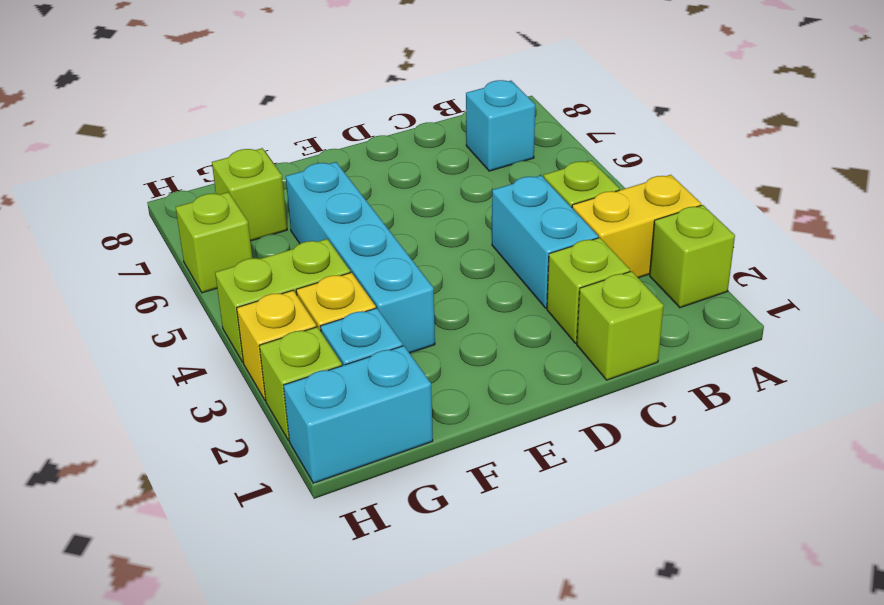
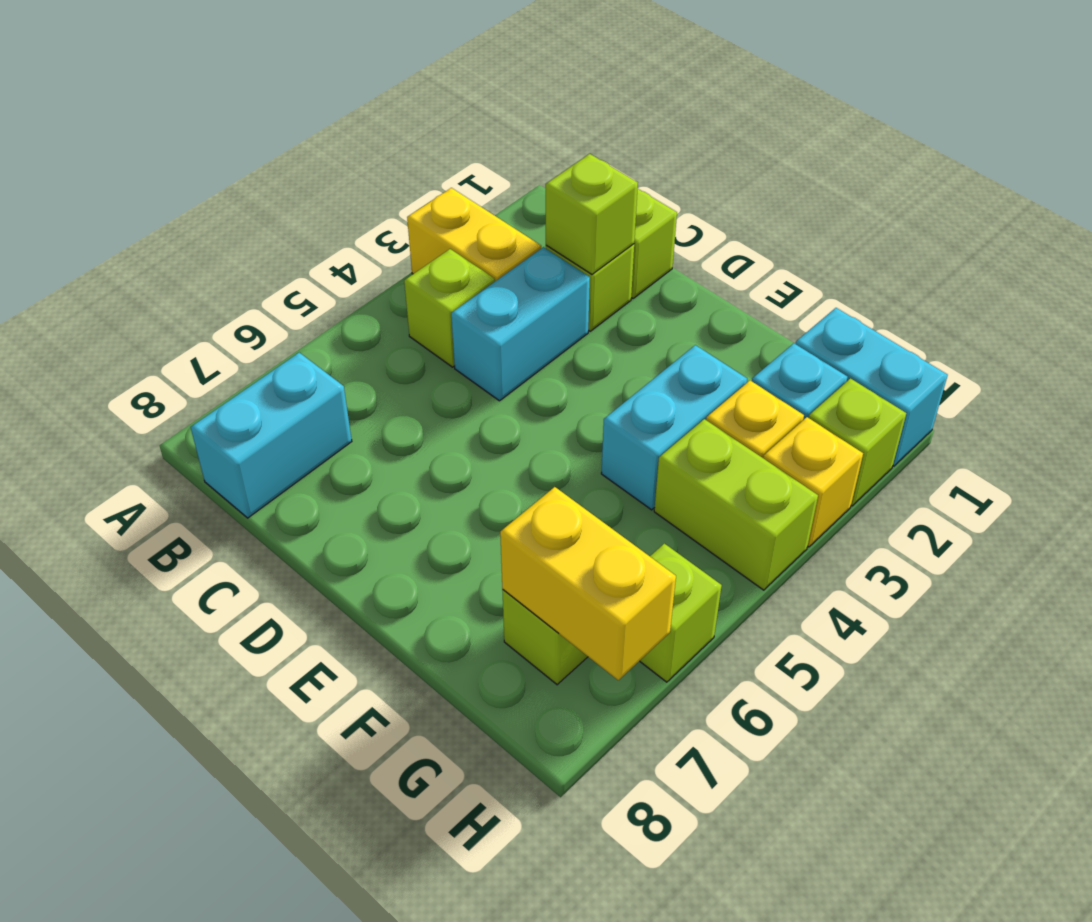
lime brick A2 level 1 -> lime brick C2 level 2
cyan brick B7 level 1 -> cyan brick B7:B8 level 1
cyan brick F3:F6 level 1 -> cyan brick F3:F4 level 1
none -> yellow brick G7:H7 level 2

